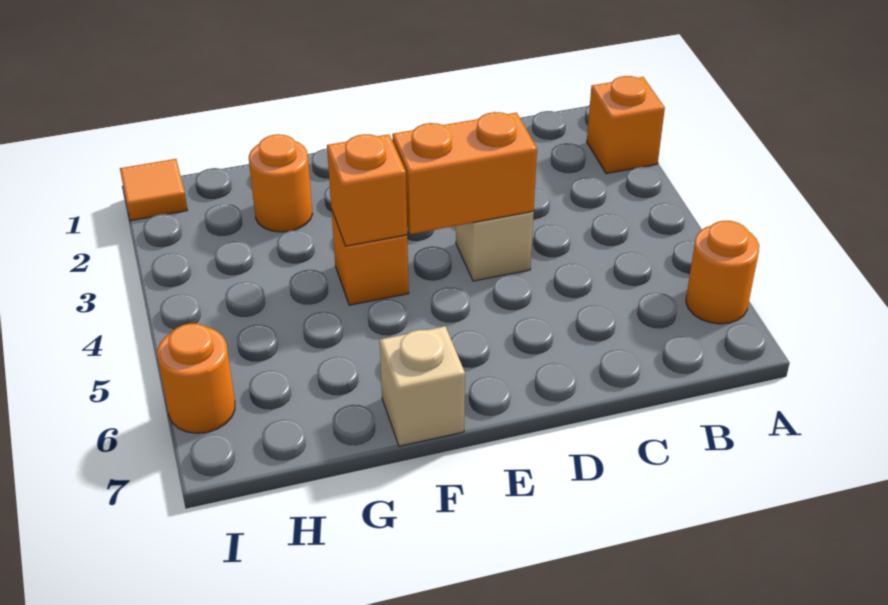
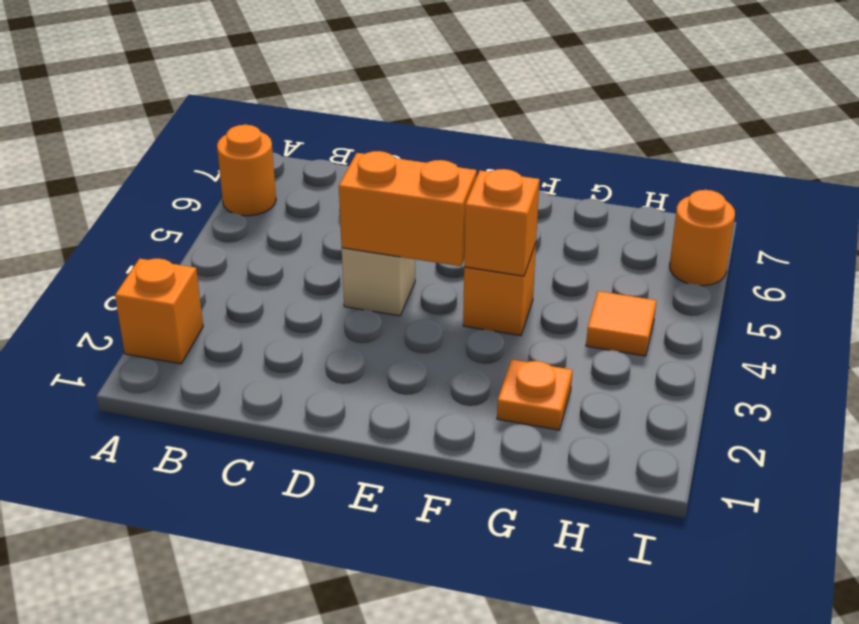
tan brick F7 level 1 -> none
orange round brick G2 level 1 -> orange plate G2 level 1
orange tile I1 level 1 -> orange tile H4 level 1

